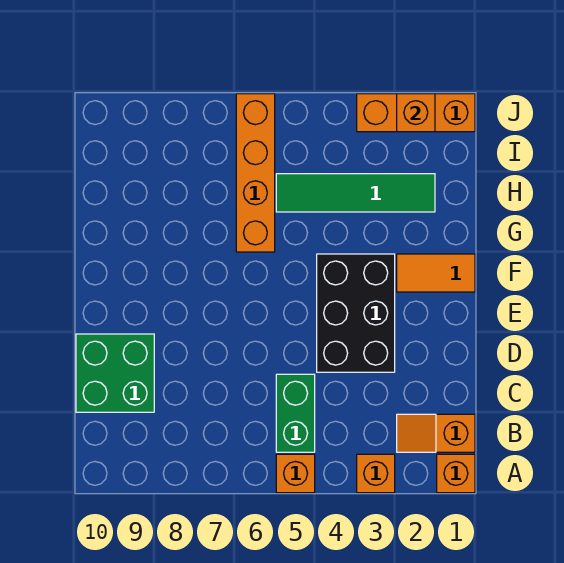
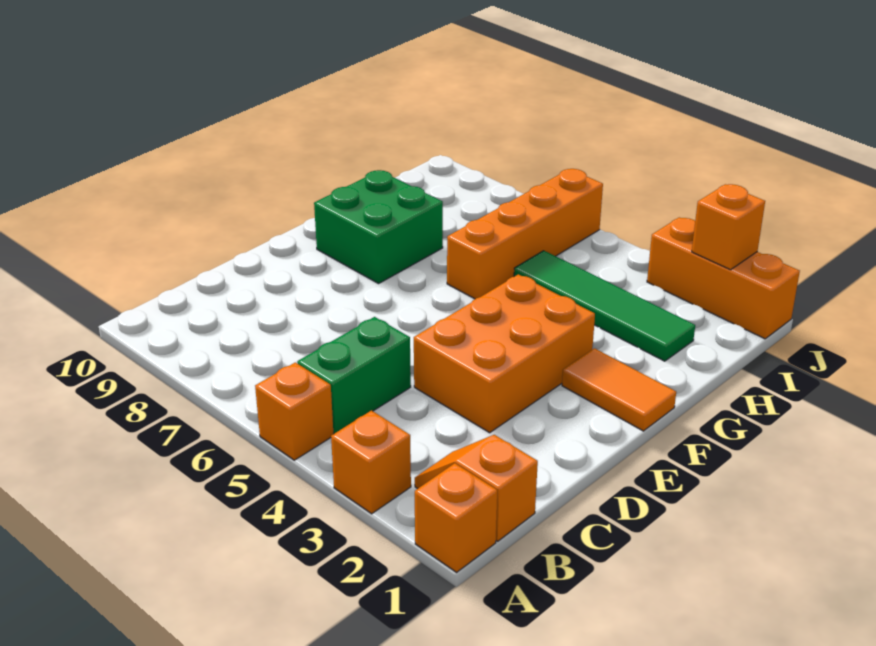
green brick C9:D10 level 1 -> green brick F8:G9 level 1
black brick D3:F4 level 1 -> orange brick D3:F4 level 1

